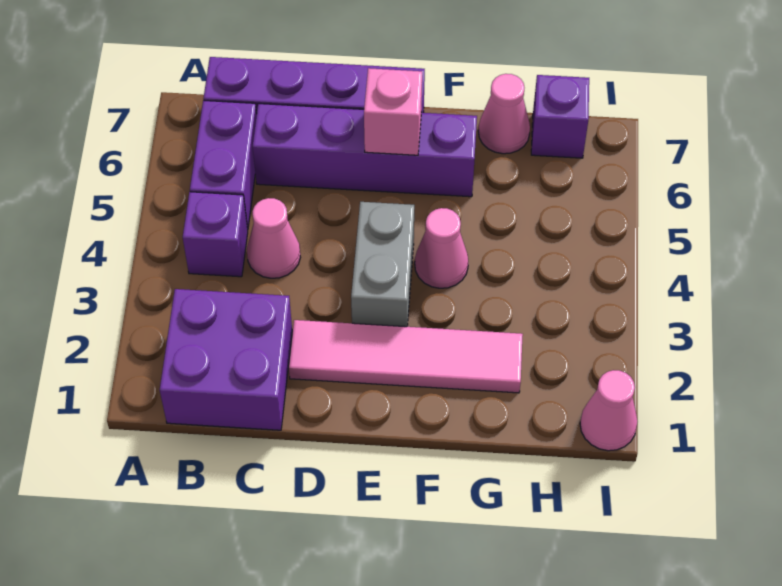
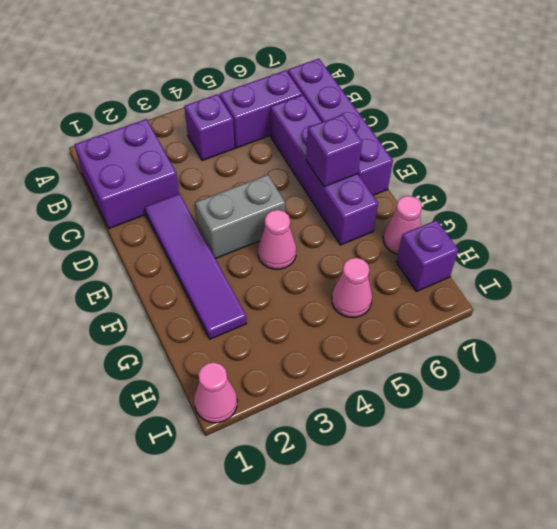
pink cone C4 level 1 -> pink cone H5 level 1
pink tile D2:G2 level 1 -> purple tile D2:G2 level 1
pink brick E6 level 2 -> purple brick E6 level 2

